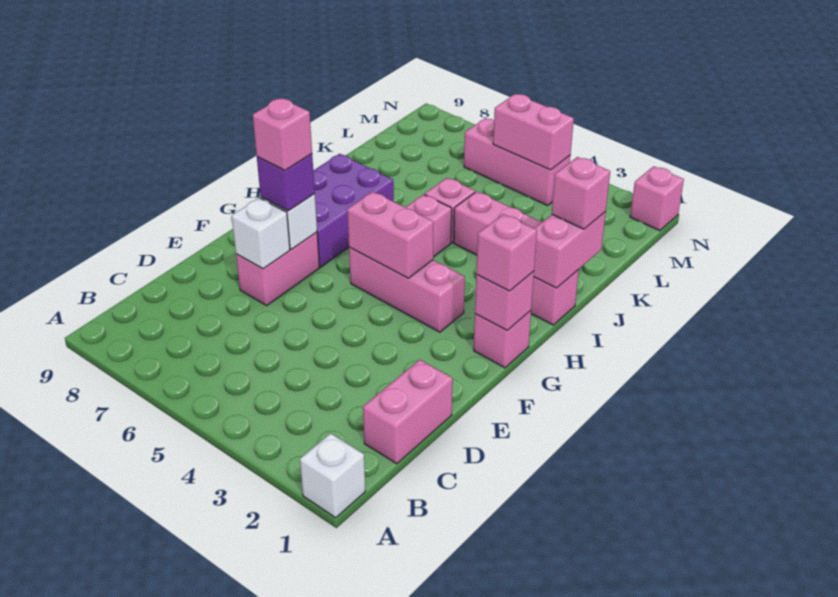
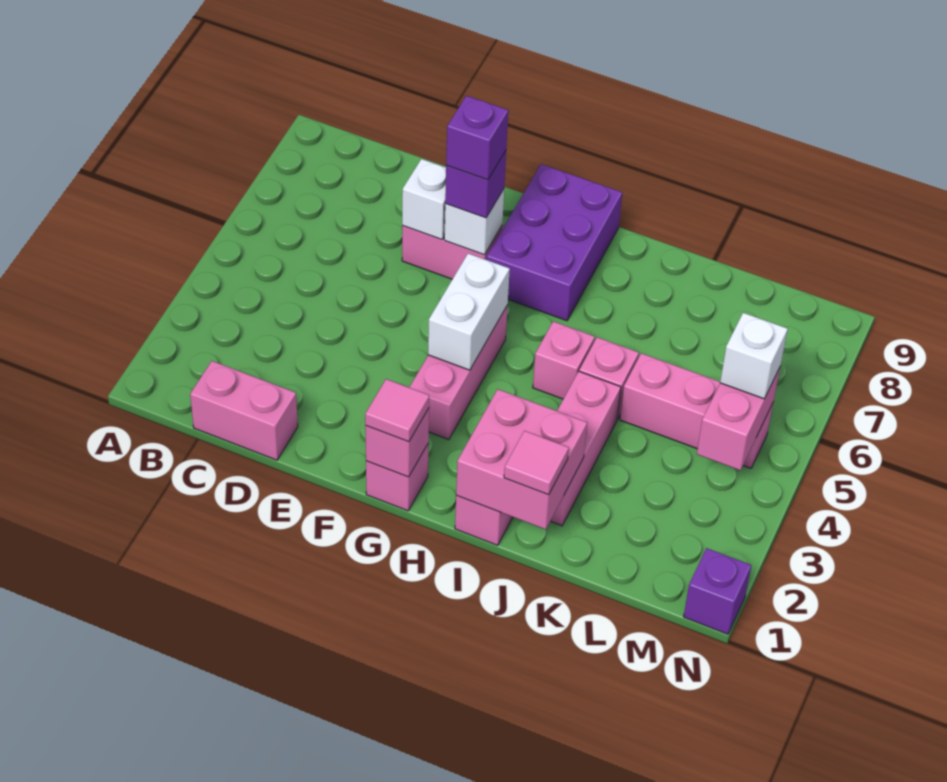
white brick A1 level 1 -> white brick M5 level 3
pink brick F7 level 4 -> purple brick F7 level 4
pink brick G1 level 3 -> pink tile G1 level 3
pink brick G4:G5 level 2 -> white brick G4:G5 level 2
purple brick G7:I8 level 1 -> purple brick G7:H9 level 1
pink brick I1:J1 level 2 -> pink brick I1:J2 level 2
pink brick J1 level 3 -> pink tile J1 level 3
pink brick M4:M6 level 1 -> pink brick K5:M5 level 1
pink brick N1 level 1 -> purple brick N1 level 1

